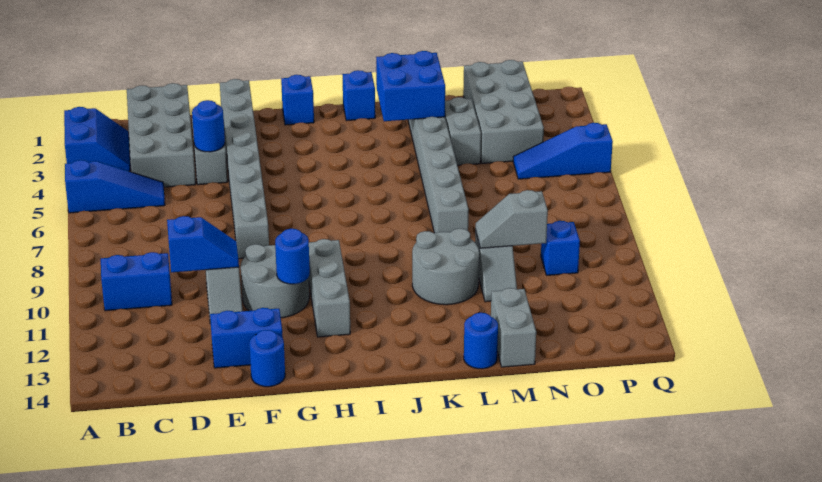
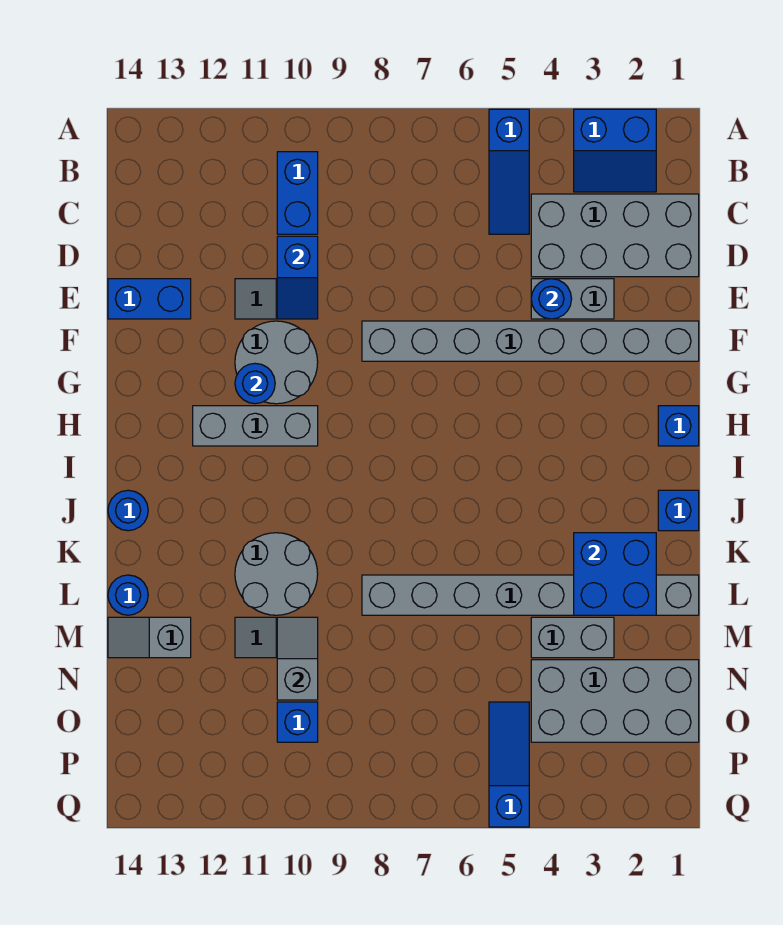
blue brick E13:F13 level 1 -> blue brick E13:E14 level 1
blue round brick F14 level 1 -> blue round brick J14 level 1
grey brick M13:M14 level 1 -> grey slope M13:M14 level 1 top 13

